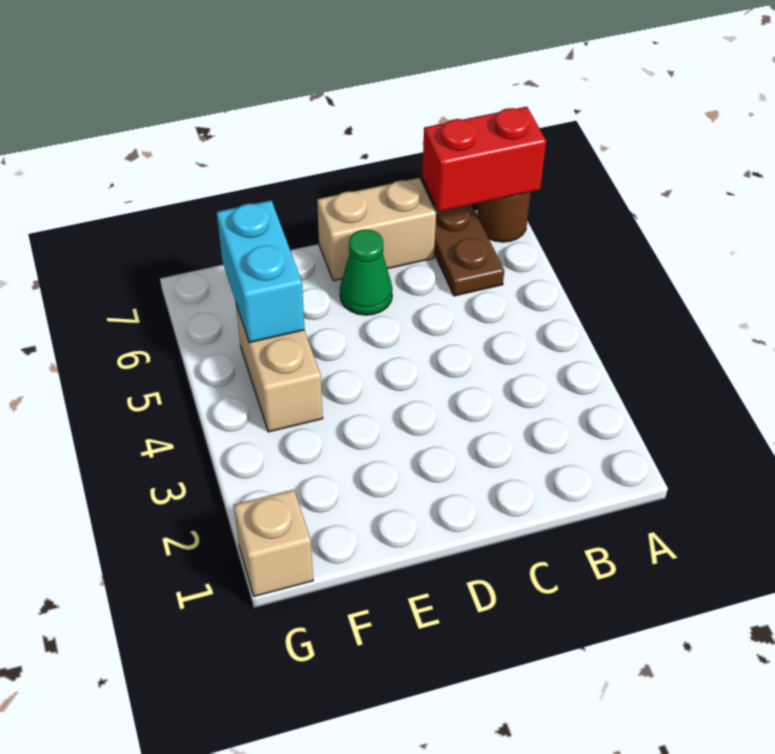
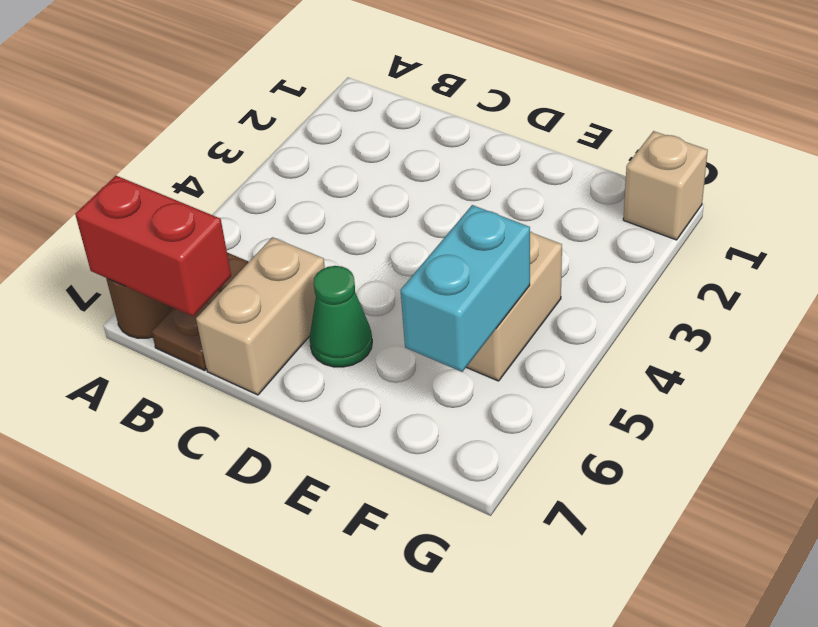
tan brick C7:D7 level 1 -> tan brick C6:C7 level 1

